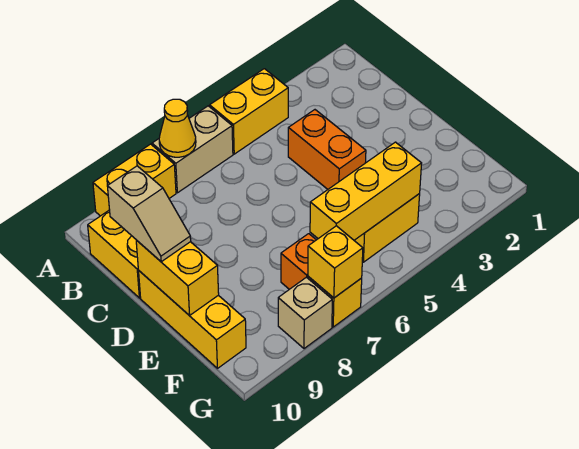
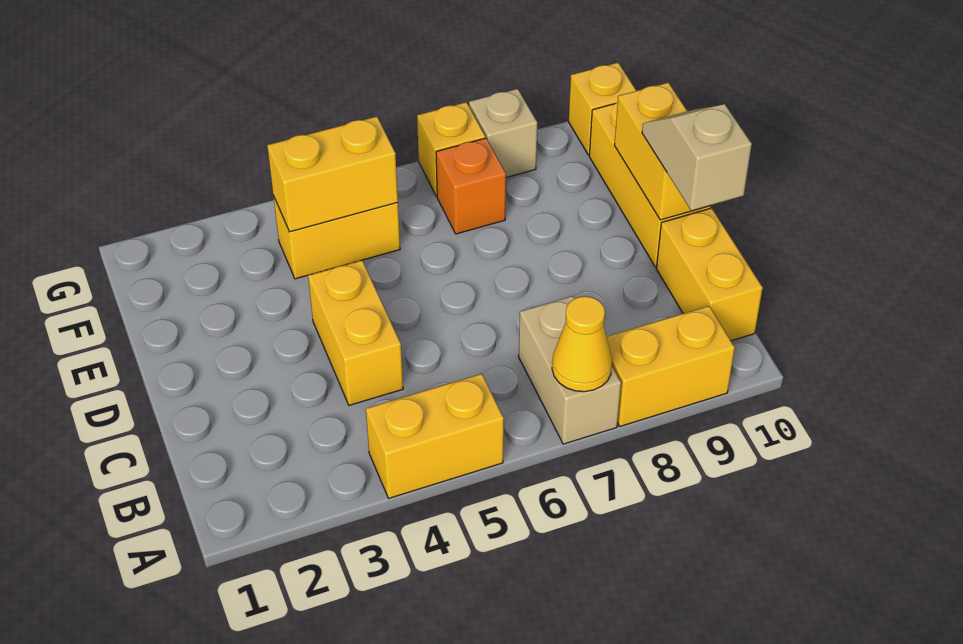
tan brick A6:A7 level 1 -> tan brick A7:B7 level 1
orange brick C4:D4 level 1 -> yellow brick C4:D4 level 1
yellow brick F4:F6 level 2 -> yellow brick F4:F5 level 2
yellow brick G7 level 2 -> yellow brick G10 level 1

